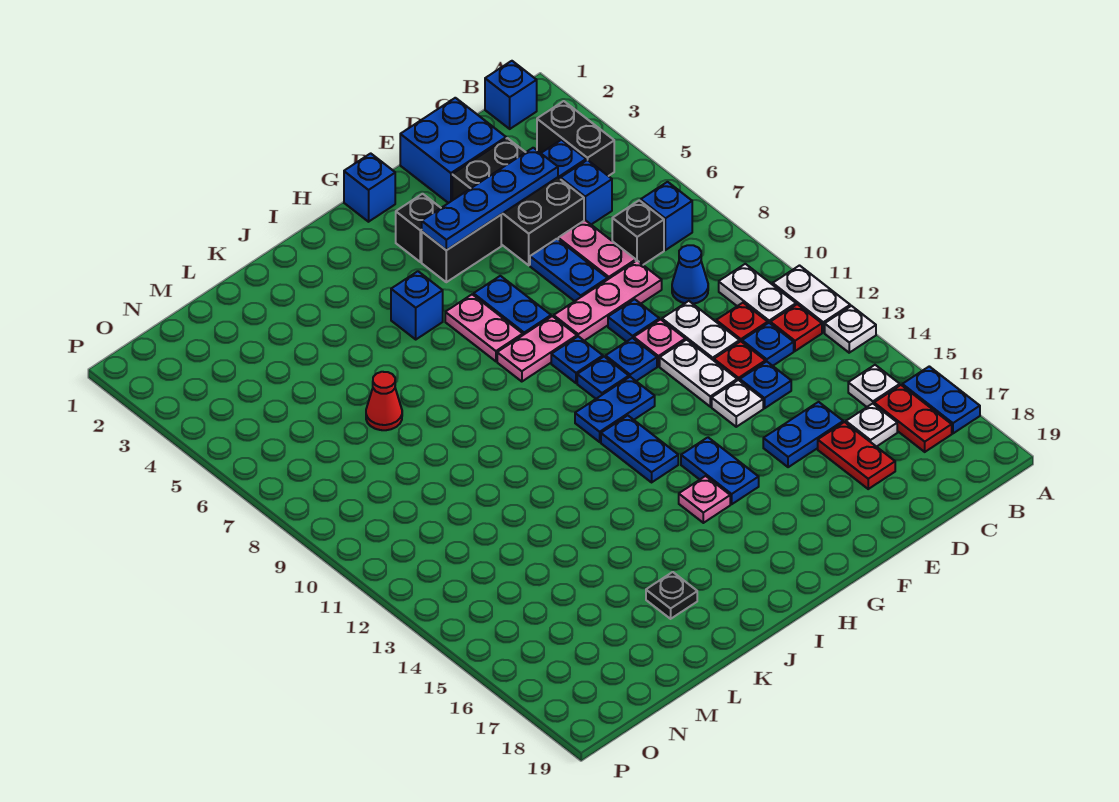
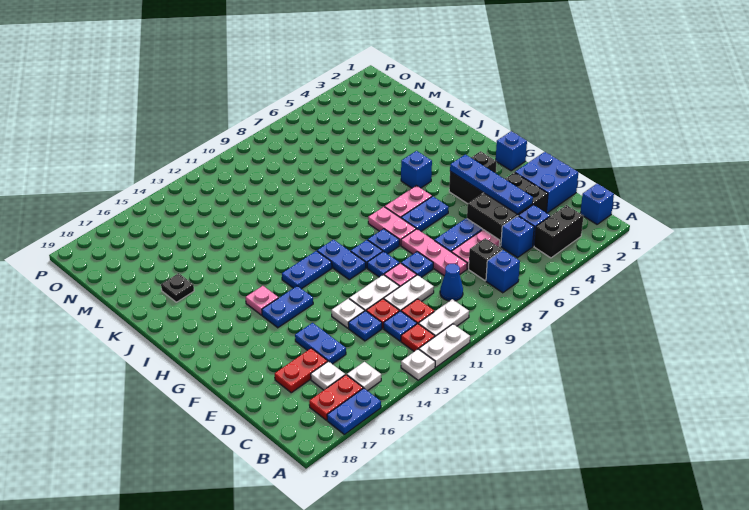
red cone L7 level 1 -> none

